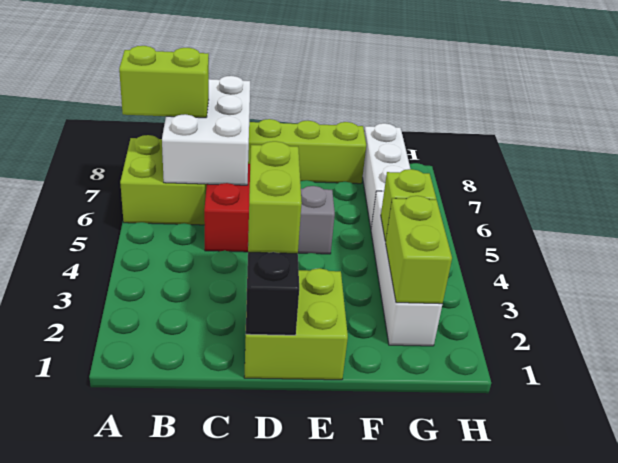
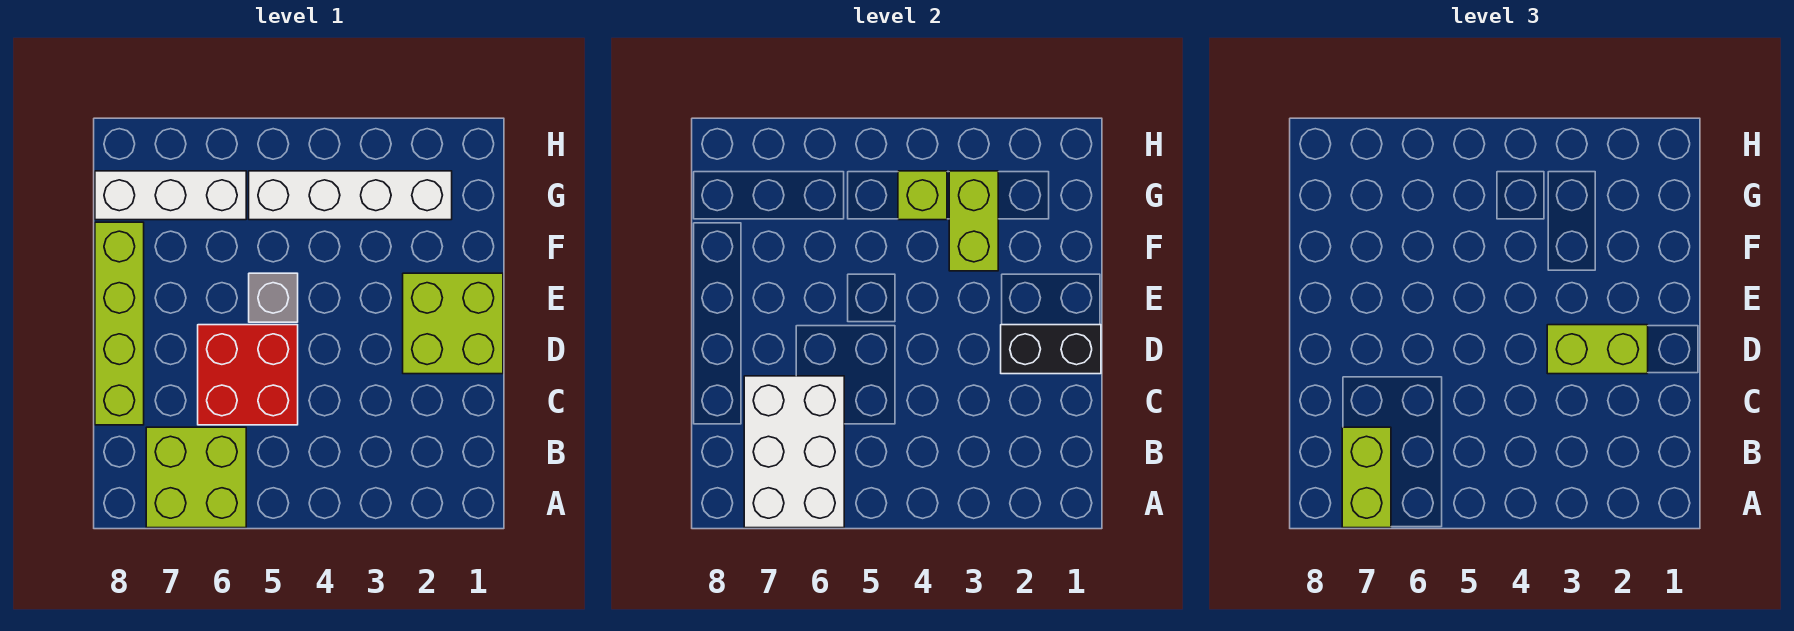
white brick B6:C8 level 2 -> white brick A6:C7 level 2
lime brick G2:G3 level 2 -> lime brick F3:G3 level 2

